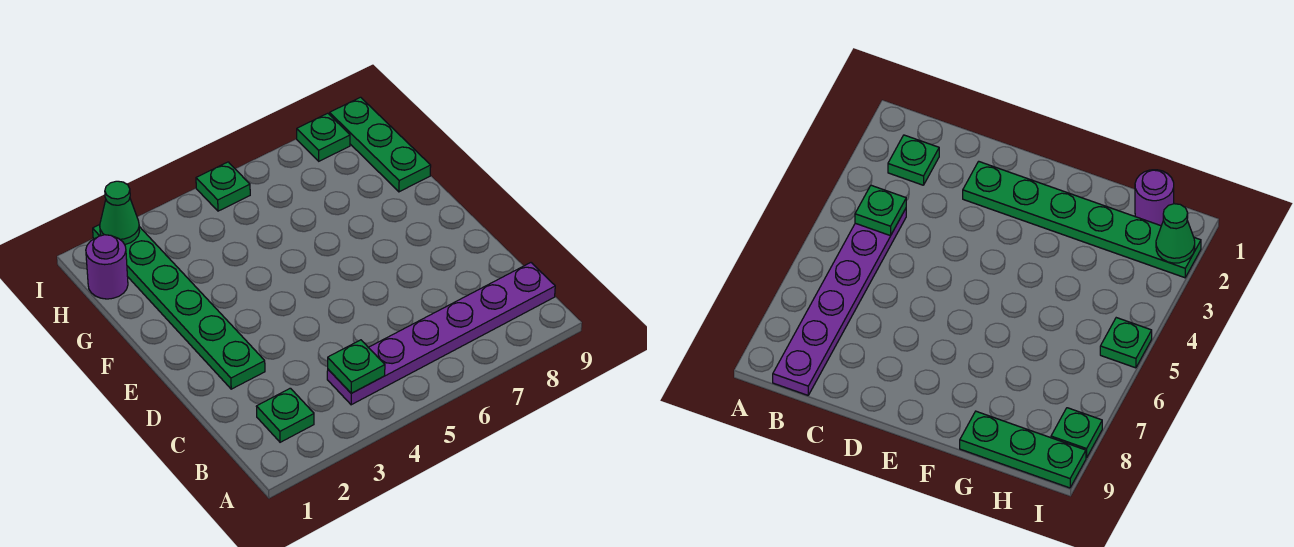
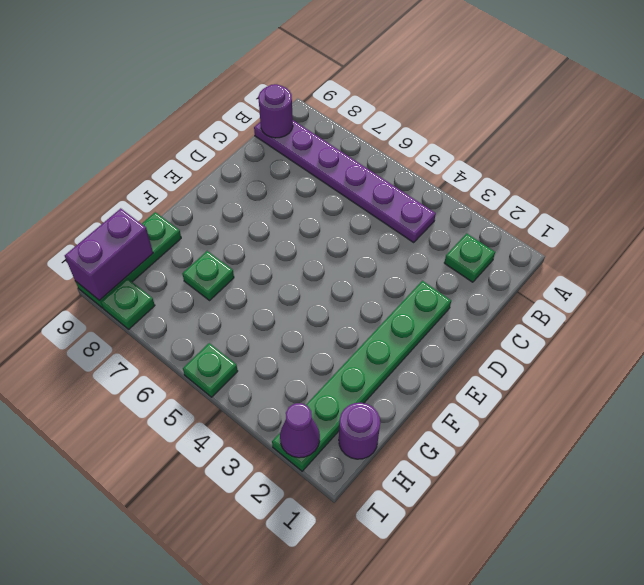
green plate B4 level 2 -> green plate G7 level 1
none -> purple round brick B9 level 2
none -> purple brick H9:I9 level 2
green cone I2 level 2 -> purple cone I2 level 2

